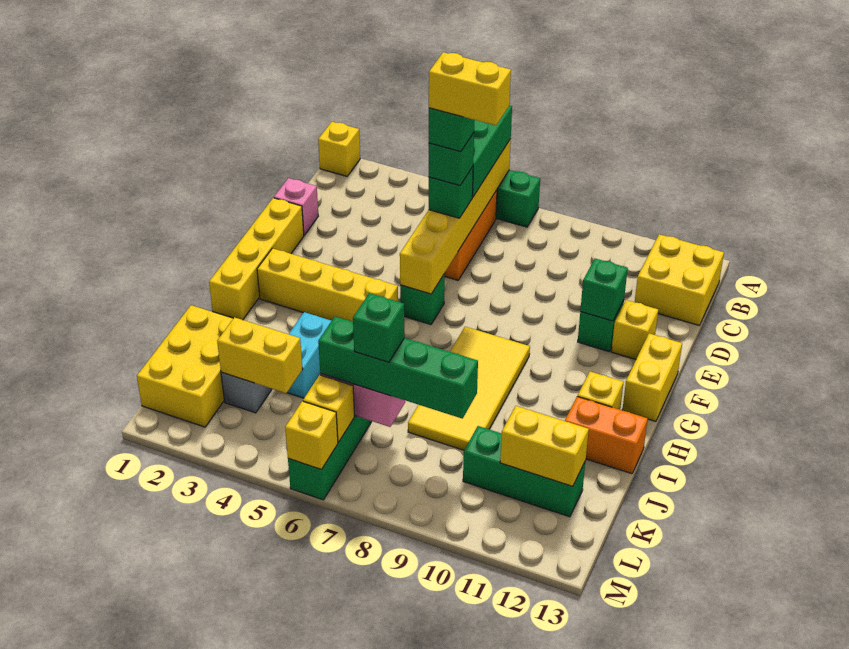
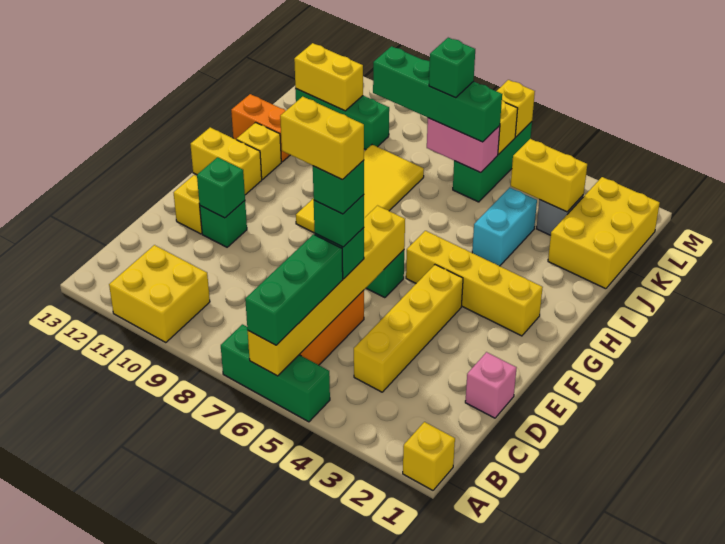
yellow brick B12:C13 level 1 -> yellow brick A10:B11 level 1
yellow brick E1:H1 level 1 -> yellow brick C4:F4 level 1
yellow brick F13:G13 level 1 -> yellow brick G12:G13 level 1

